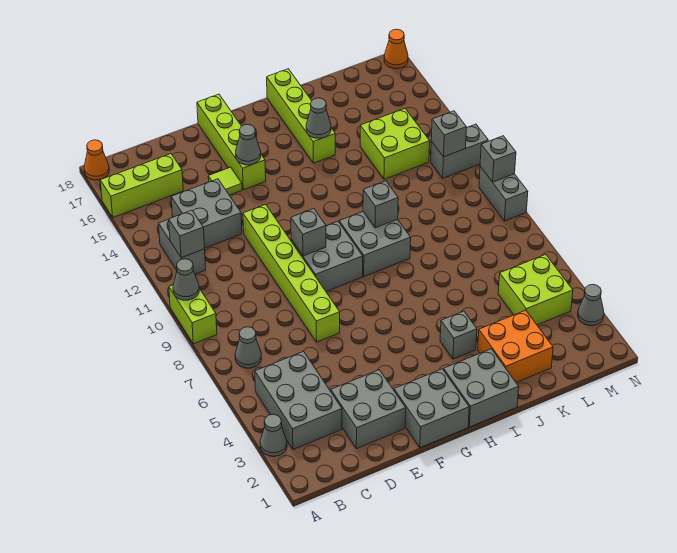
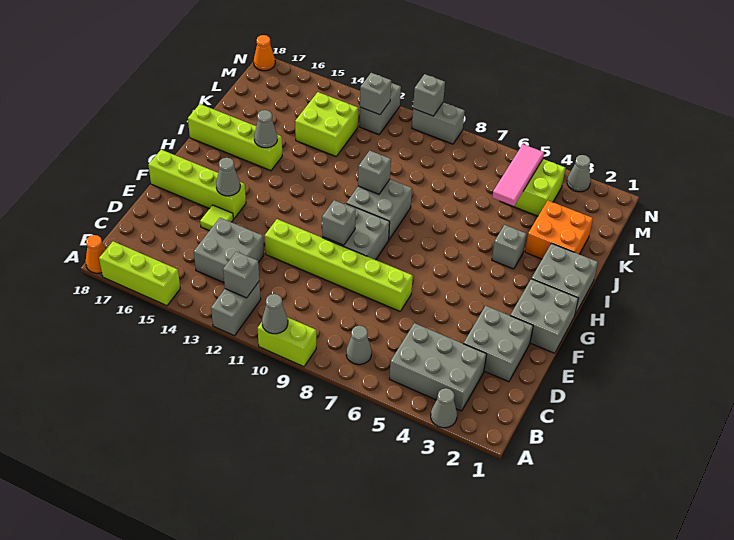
lime brick A16:C16 level 1 -> lime brick A15:A17 level 1
grey brick B12:B13 level 1 -> grey brick A12:B12 level 1
none -> pink tile K5:M5 level 2

